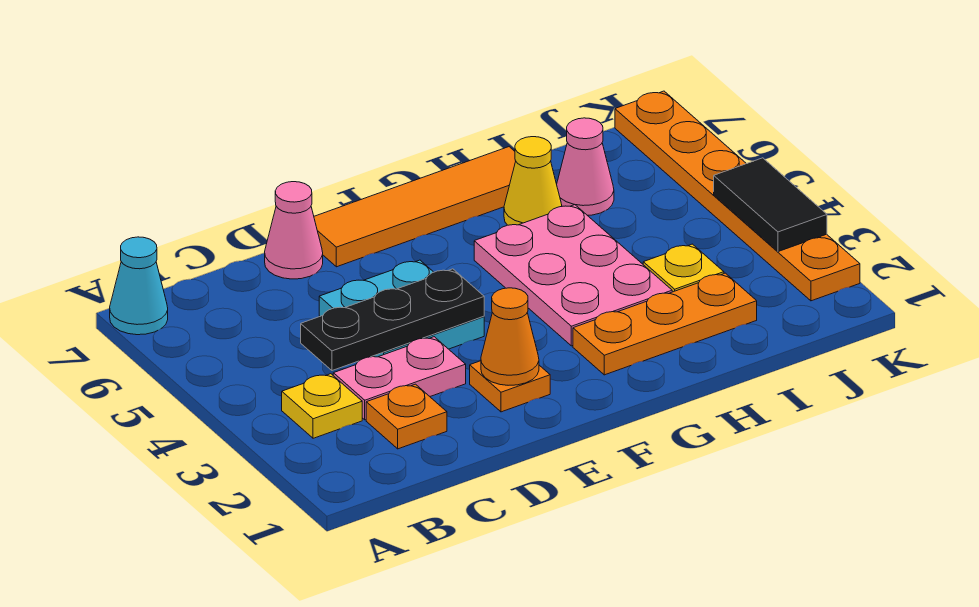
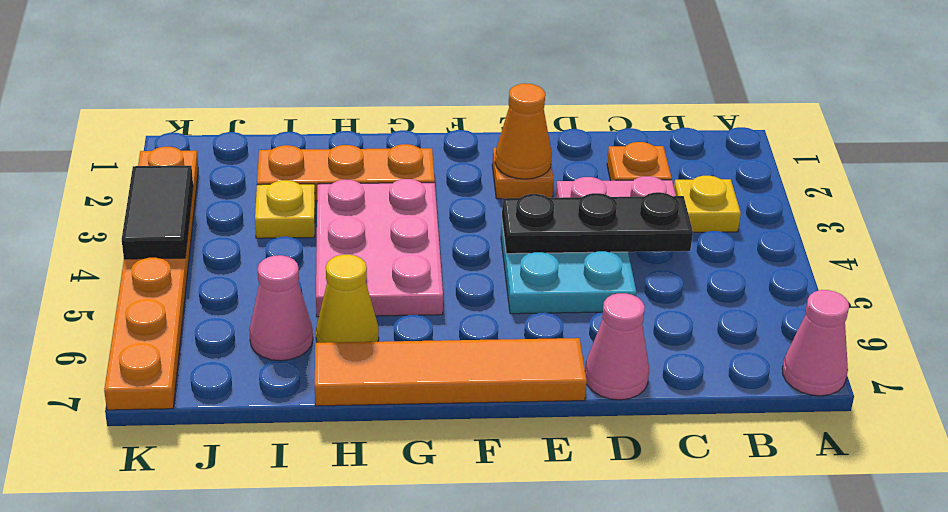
cyan cone A7 level 1 -> pink cone A7 level 1

